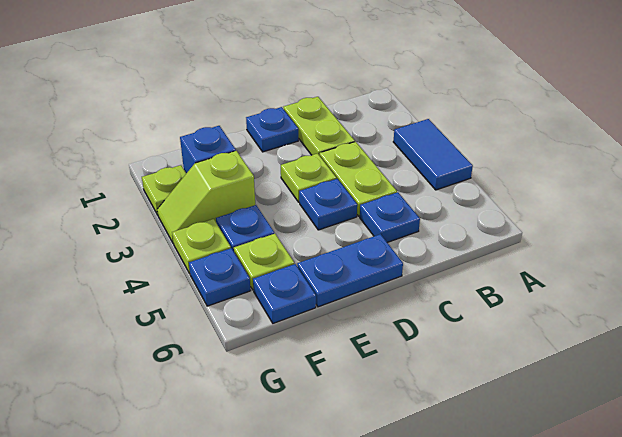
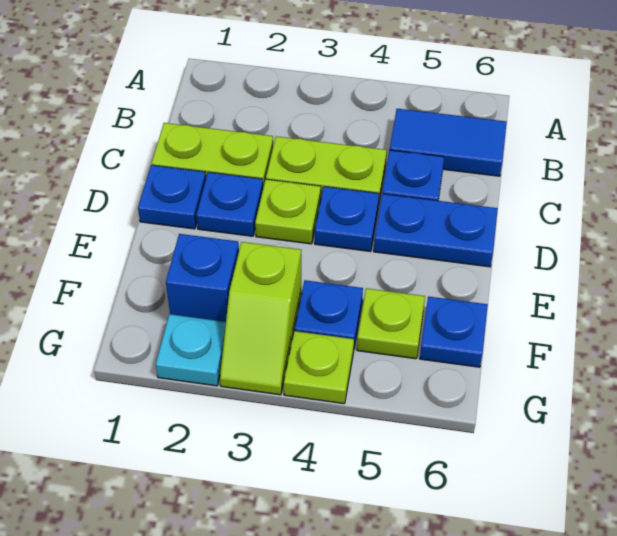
blue tile A3:A4 level 1 -> blue tile B5:B6 level 1
blue plate D6:E6 level 1 -> blue plate D5:D6 level 1
lime plate G2 level 1 -> cyan plate G2 level 1
blue plate G5 level 1 -> blue plate D2 level 1

